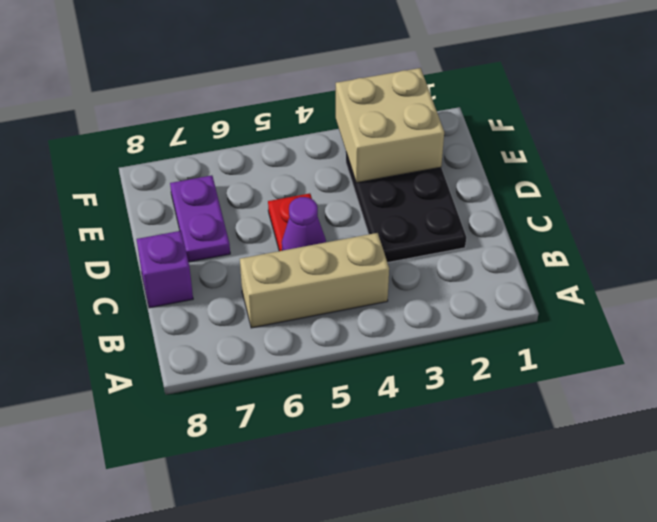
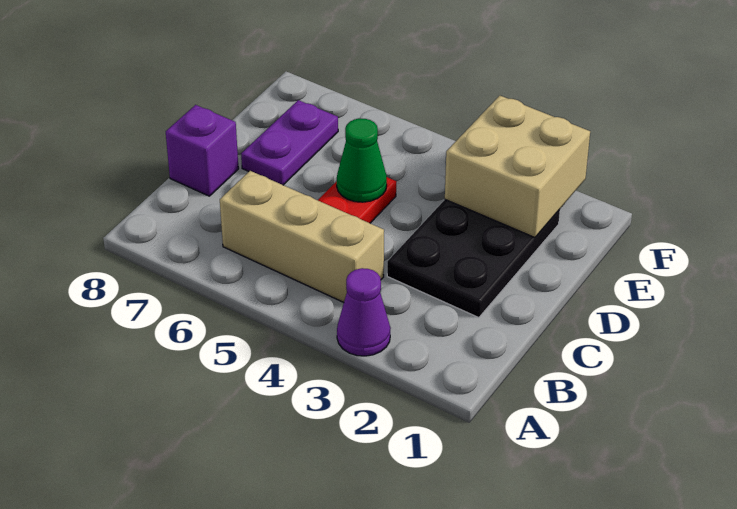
purple cone C5 level 2 -> purple cone A3 level 1
none -> green cone D5 level 2

